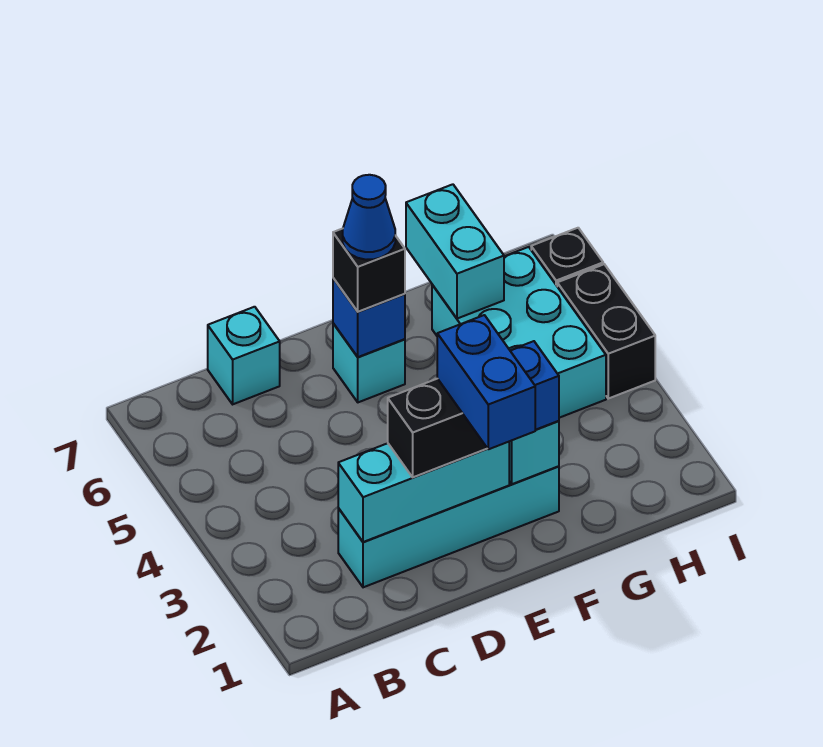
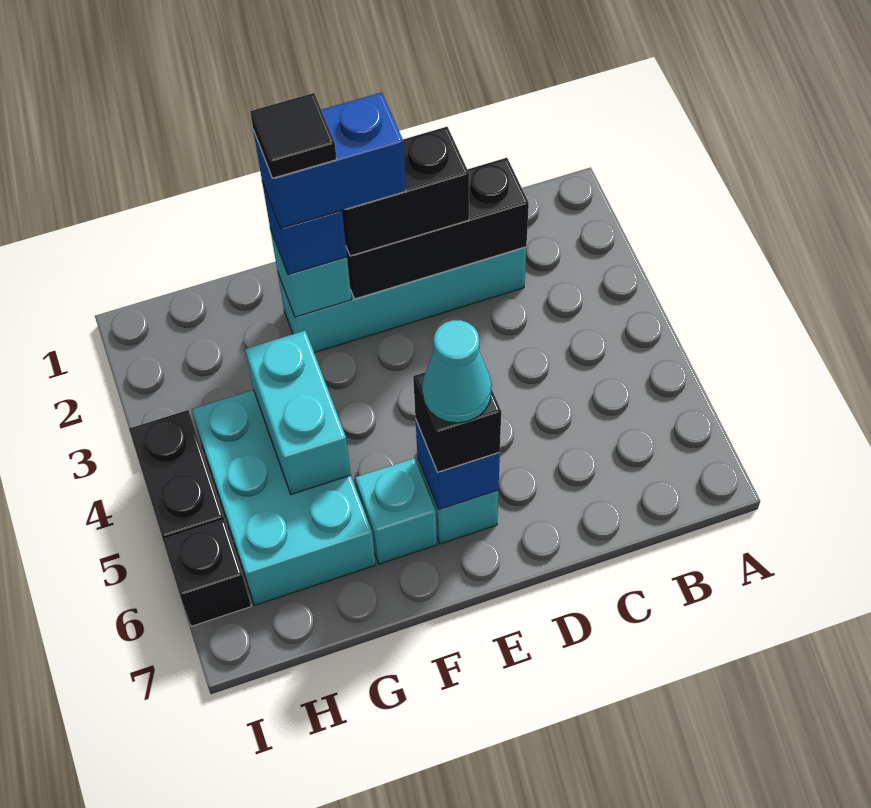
cyan brick C2:E2 level 2 -> black brick C2:E2 level 2
cyan brick C7 level 1 -> cyan brick F6 level 1
blue brick E1:E2 level 4 -> blue brick E2:F2 level 4
blue cone E6 level 4 -> cyan cone E6 level 4
none -> black tile F2 level 5
cyan brick G6:G7 level 2 -> cyan brick G4:G5 level 2

